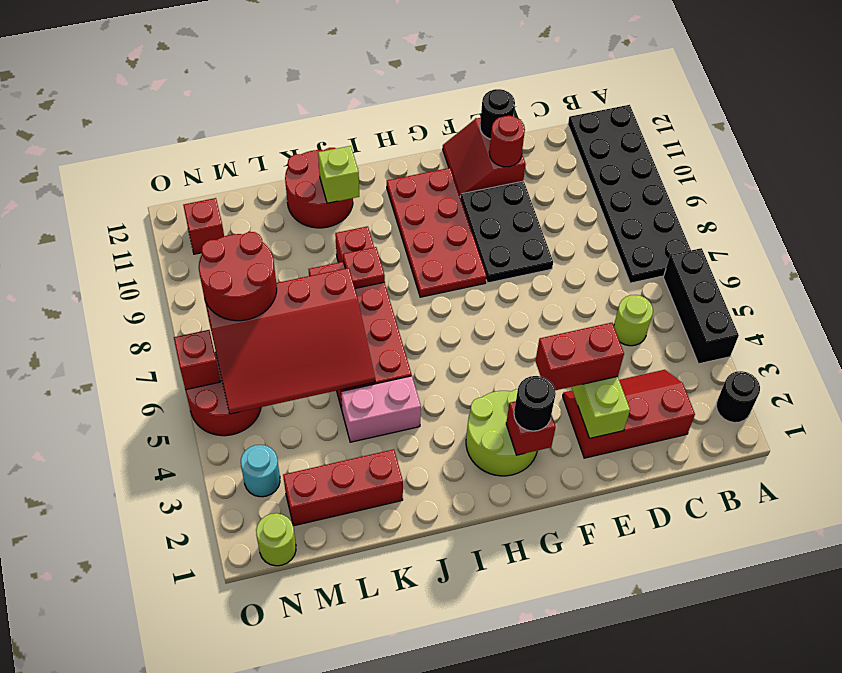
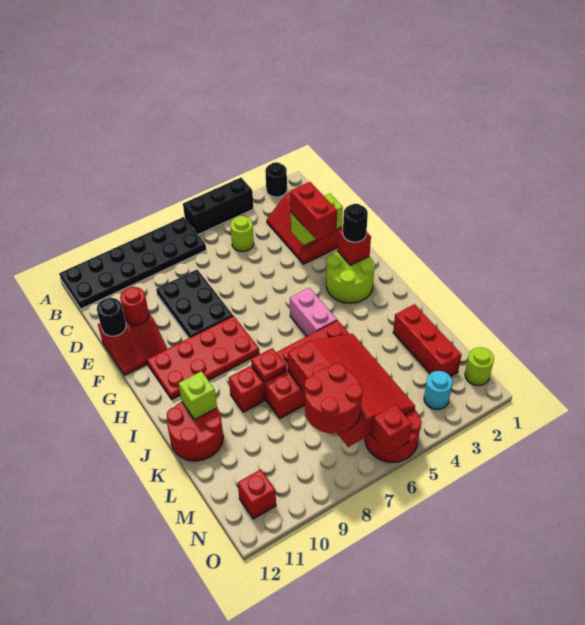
black plate E8:F10 level 1 -> black plate D8:F9 level 1
pink brick J4:K4 level 1 -> pink brick H5:I5 level 1

